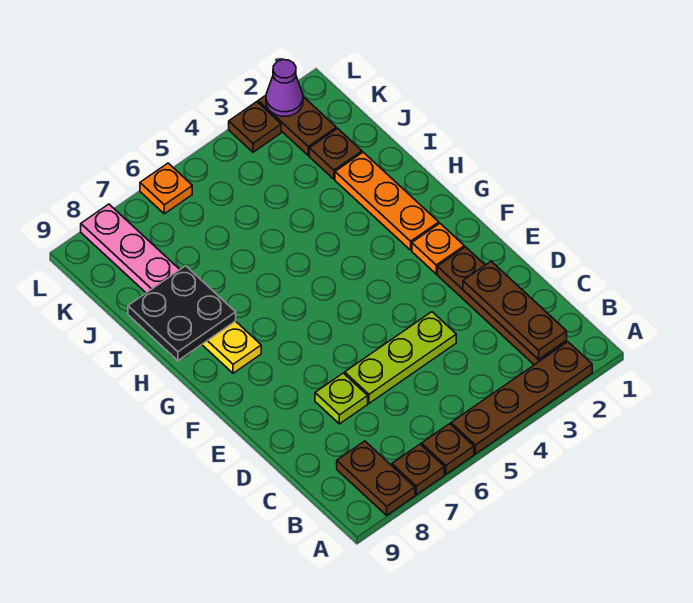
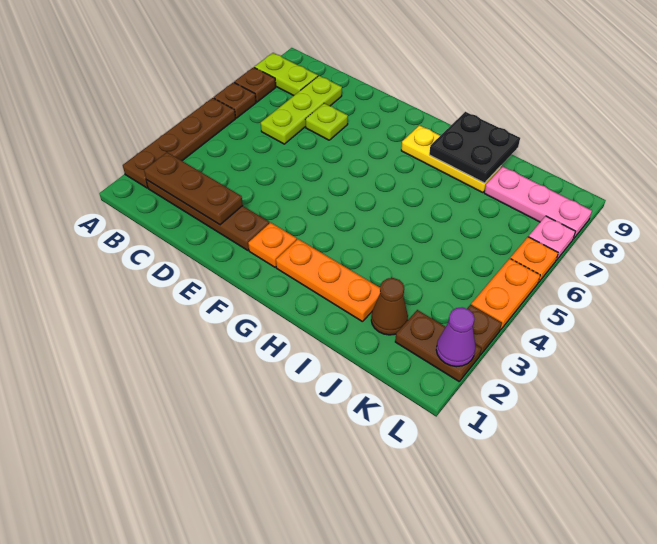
brown plate A8:B8 level 1 -> lime plate A8:B8 level 1
lime plate D4:D6 level 1 -> lime plate C6:C8 level 1
brown plate J2 level 1 -> brown cone J2 level 1
none -> orange plate L4:L5 level 1
none -> pink plate L7 level 1

